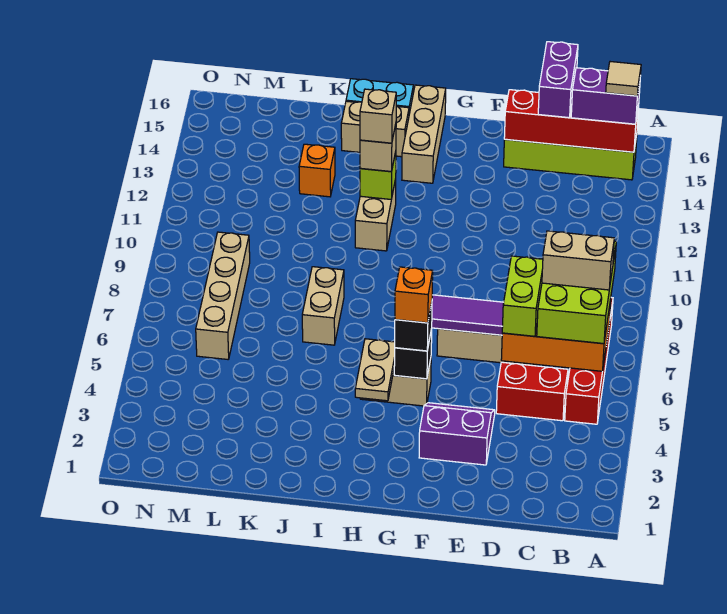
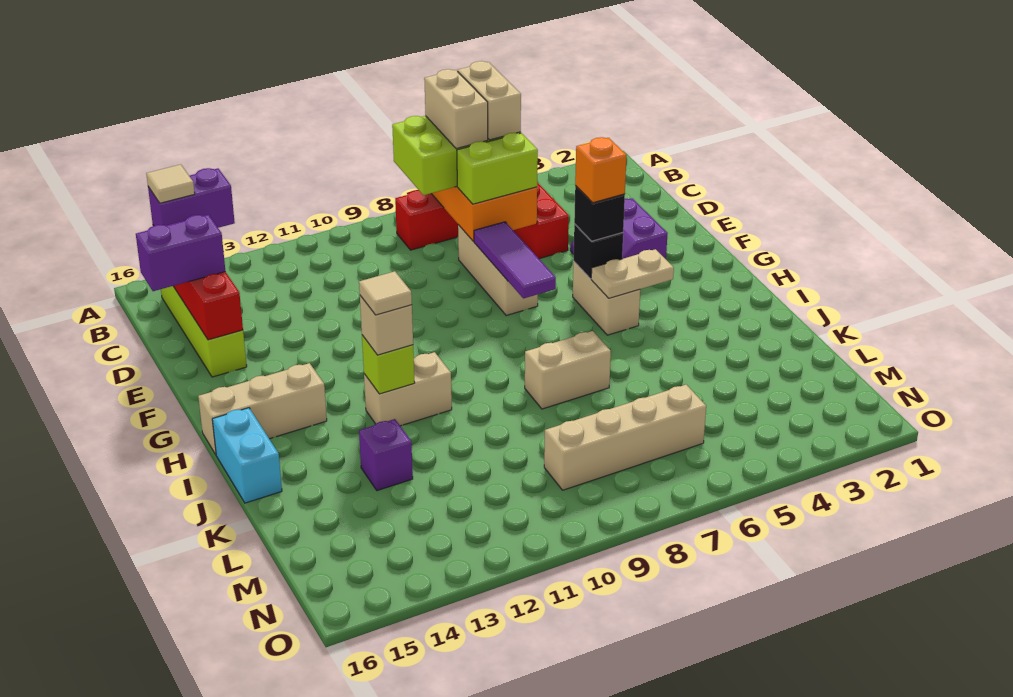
purple brick B15:C15 level 3 -> purple brick B14:B15 level 3
tan brick I12 level 4 -> tan tile I12 level 4
tan brick I15:J15 level 1 -> tan brick B6:C6 level 4
orange brick K13 level 1 -> purple brick K13 level 1

